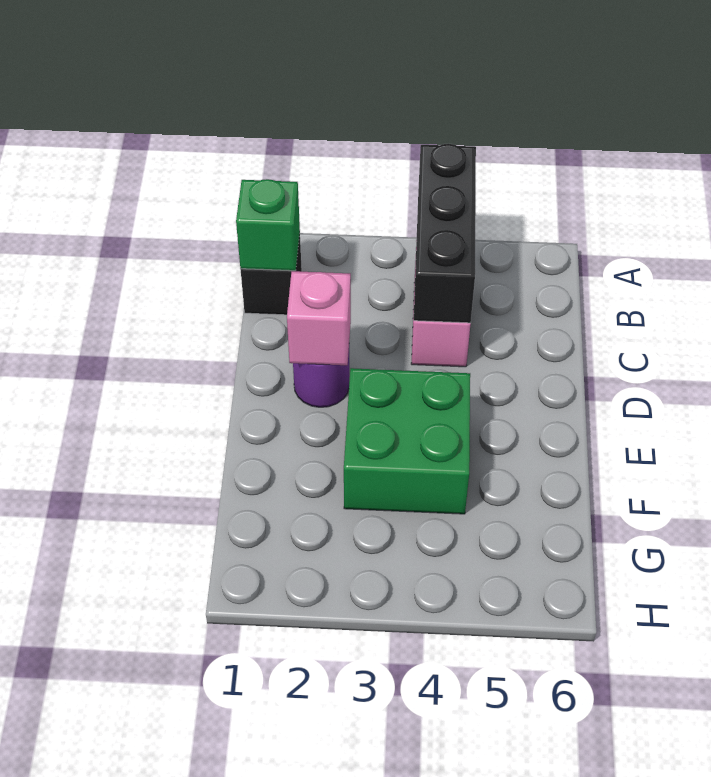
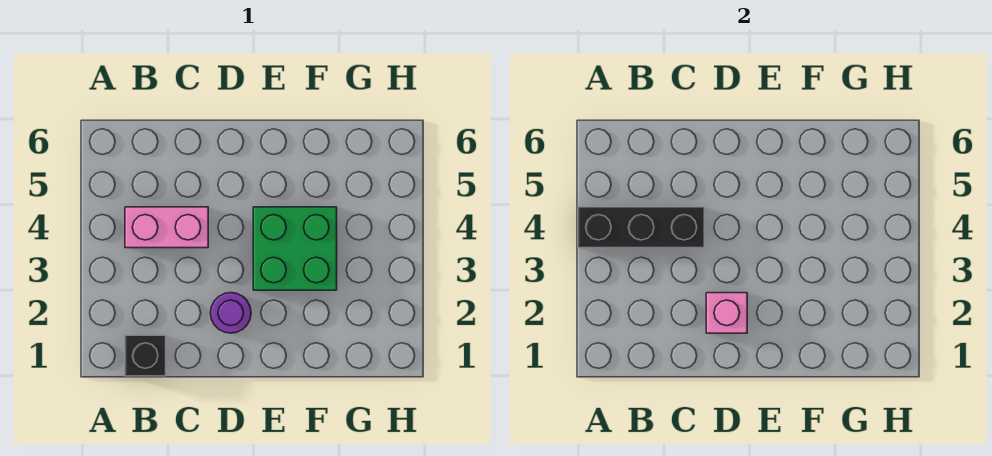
green brick B1 level 2 -> none

